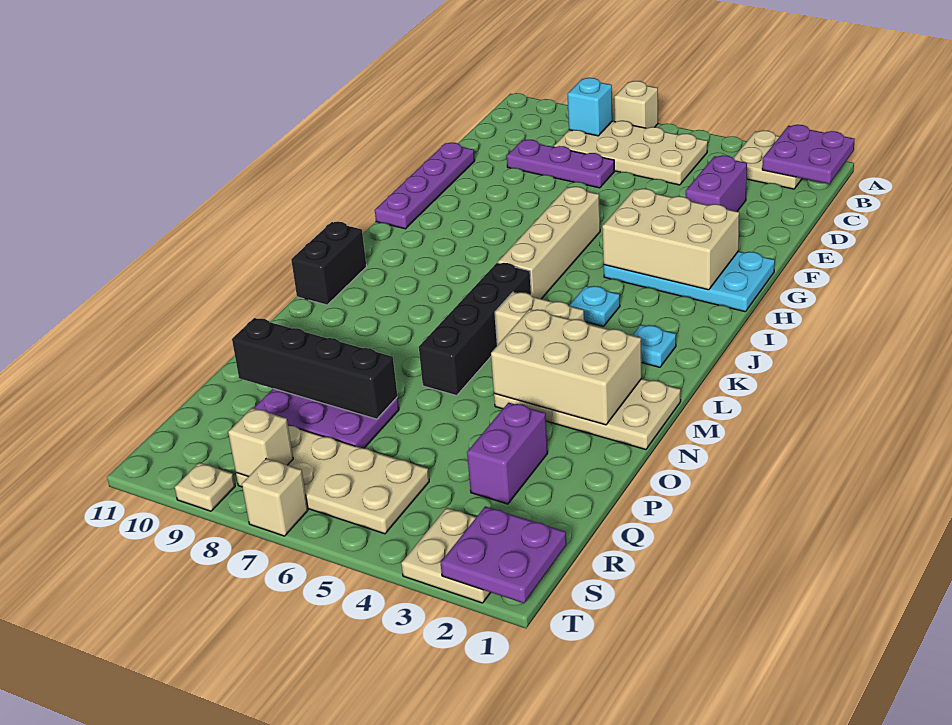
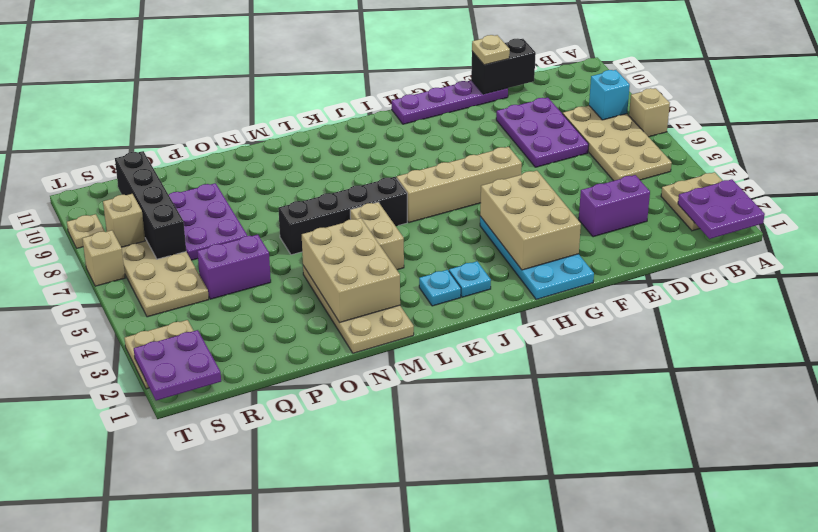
purple plate D7:D9 level 1 -> purple plate D7:E9 level 1
none -> tan plate E11 level 3
cyan plate J4 level 1 -> cyan plate J2 level 1
black brick K11:L11 level 1 -> black brick D11:E11 level 2
purple brick P3:Q3 level 1 -> purple brick P5:Q5 level 1
black brick P7:P10 level 2 -> black brick R7:R10 level 2

